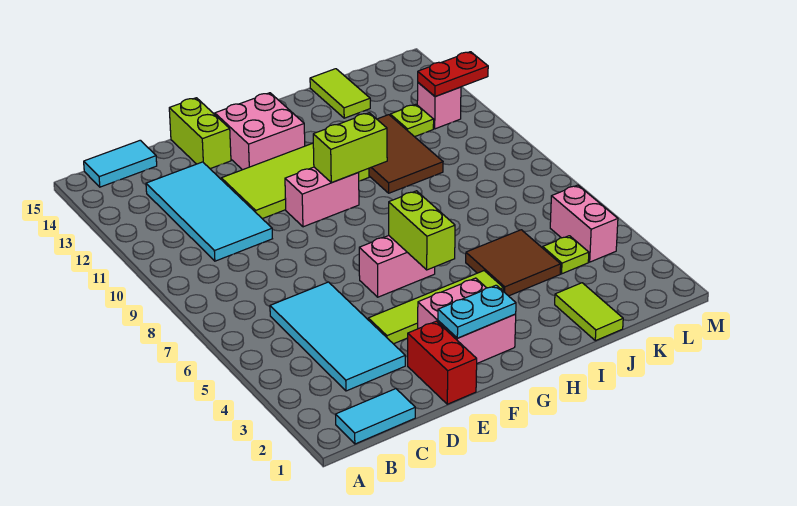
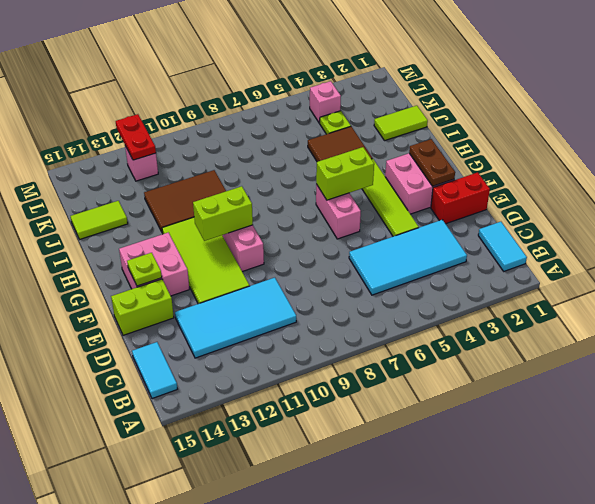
cyan plate F2:G2 level 2 -> brown plate F2:G2 level 2
lime brick G10:H10 level 2 -> lime brick G10:G11 level 2
lime plate K12 level 1 -> lime plate F14 level 2
pink brick L4:L5 level 1 -> pink brick L4 level 1

